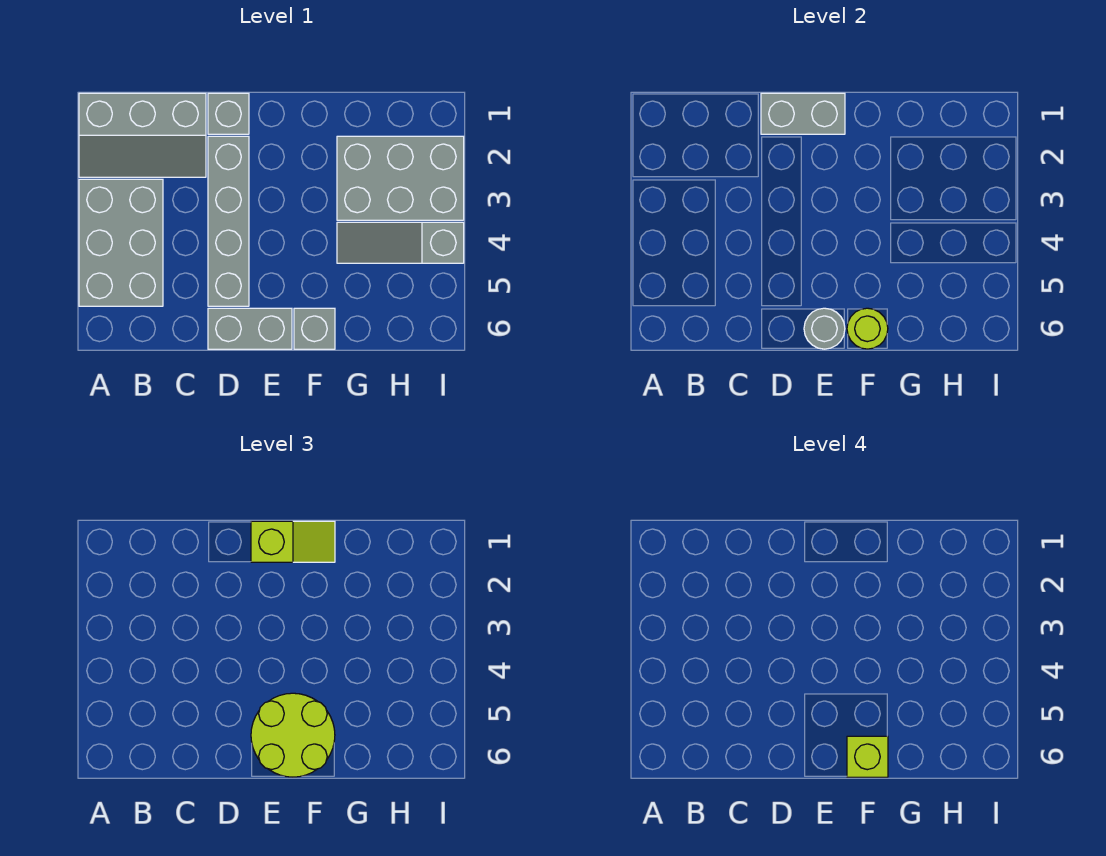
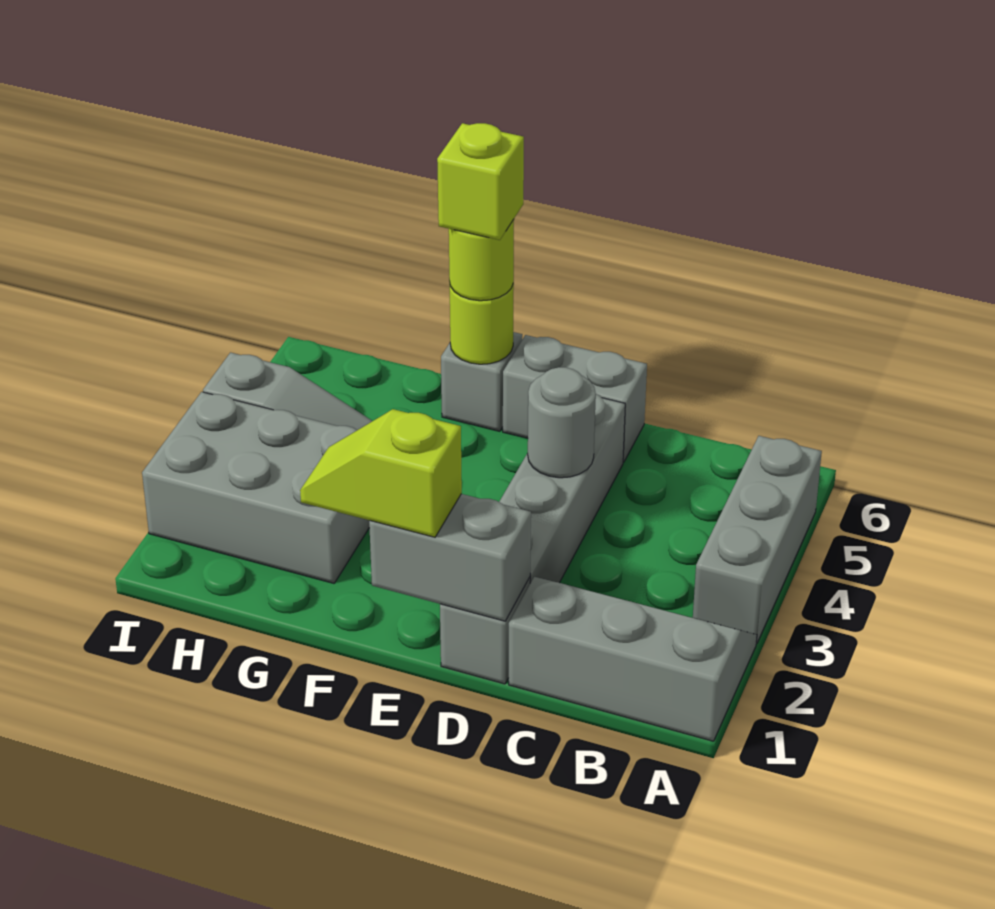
grey brick A3:B5 level 1 -> grey brick A3:A5 level 1
lime round brick E5:F6 level 3 -> lime round brick F6 level 3
grey round brick E6 level 2 -> grey round brick D4 level 2

